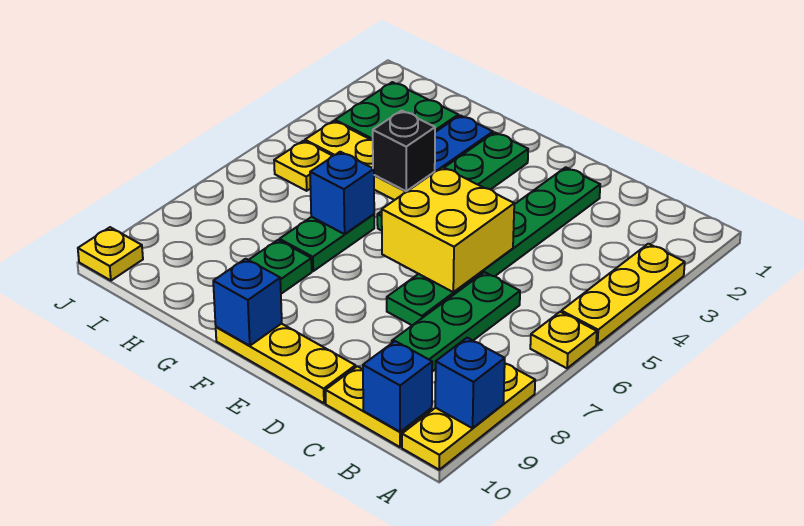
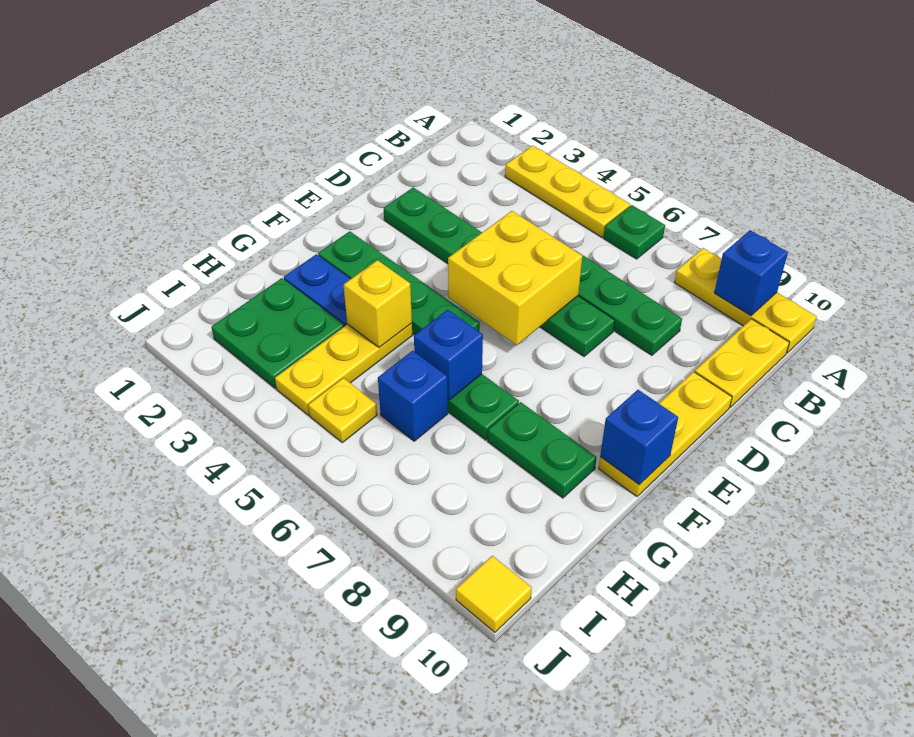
yellow plate A6 level 1 -> green plate A6 level 1
blue brick B10 level 2 -> blue brick H6 level 1
black brick G4 level 2 -> yellow brick G4 level 2
yellow plate J10 level 1 -> yellow tile J10 level 1

